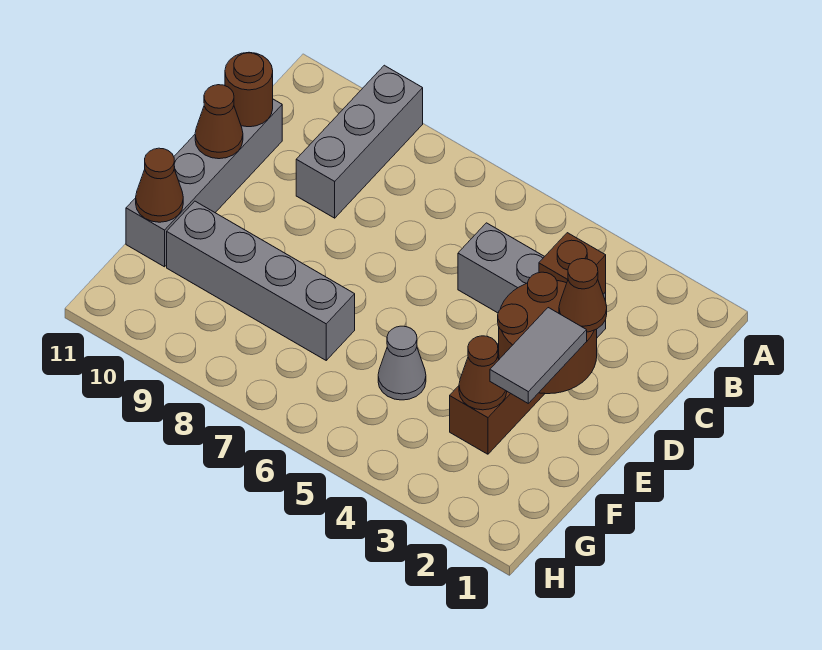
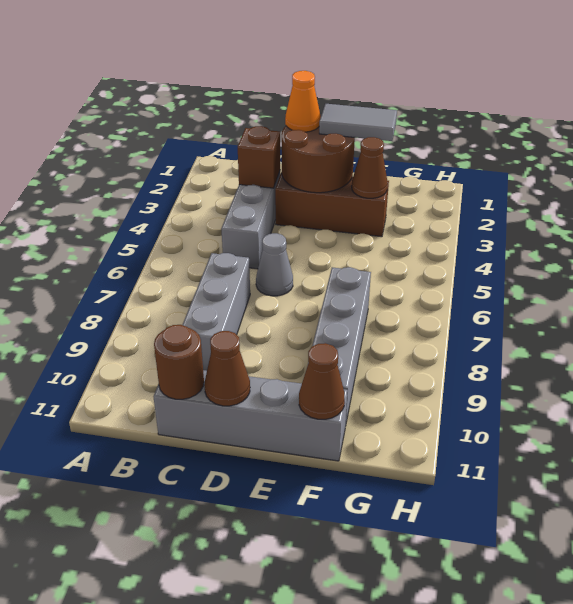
grey brick A9:C9 level 1 -> grey brick C7:C9 level 1
brown cone D2 level 3 -> orange cone D2 level 3
grey cone F5 level 1 -> grey cone D6 level 1

